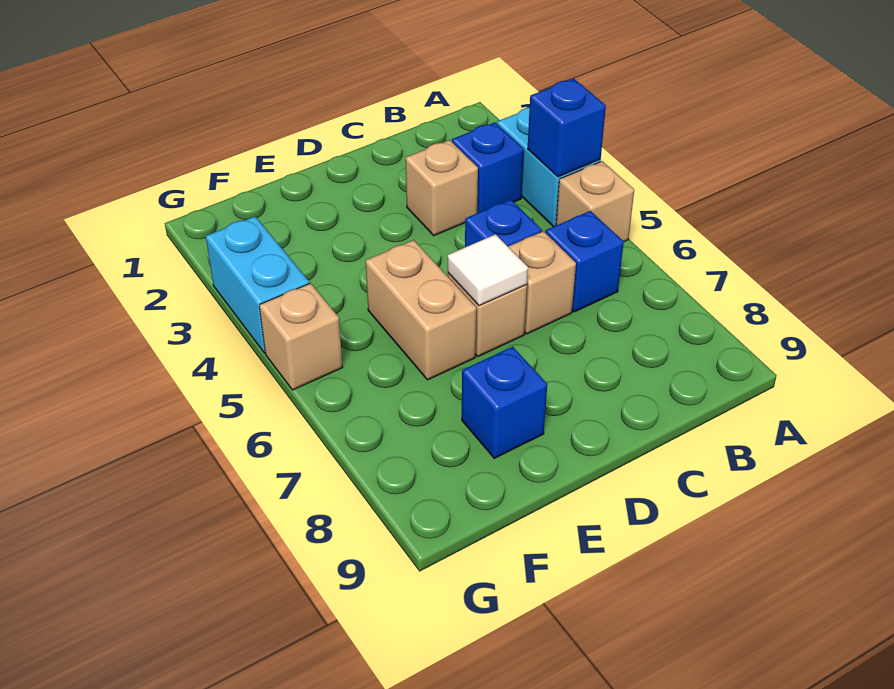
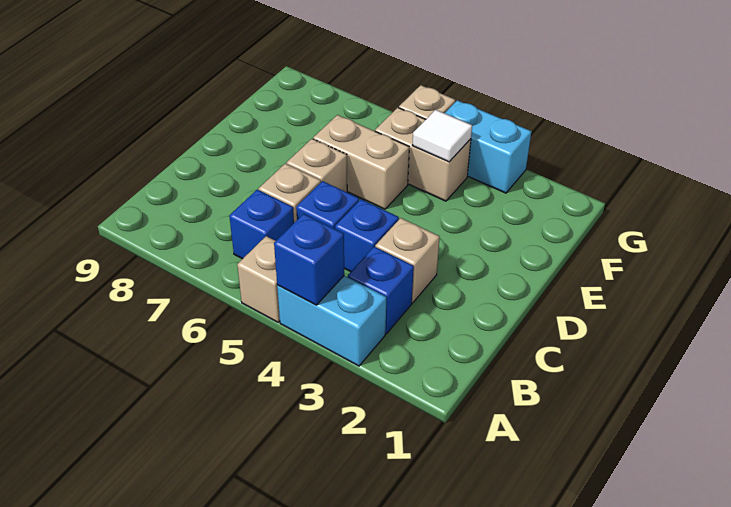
white tile D6 level 2 -> white tile F4 level 2
blue brick E8 level 1 -> blue brick C4 level 1
none -> tan brick F4:F5 level 1

